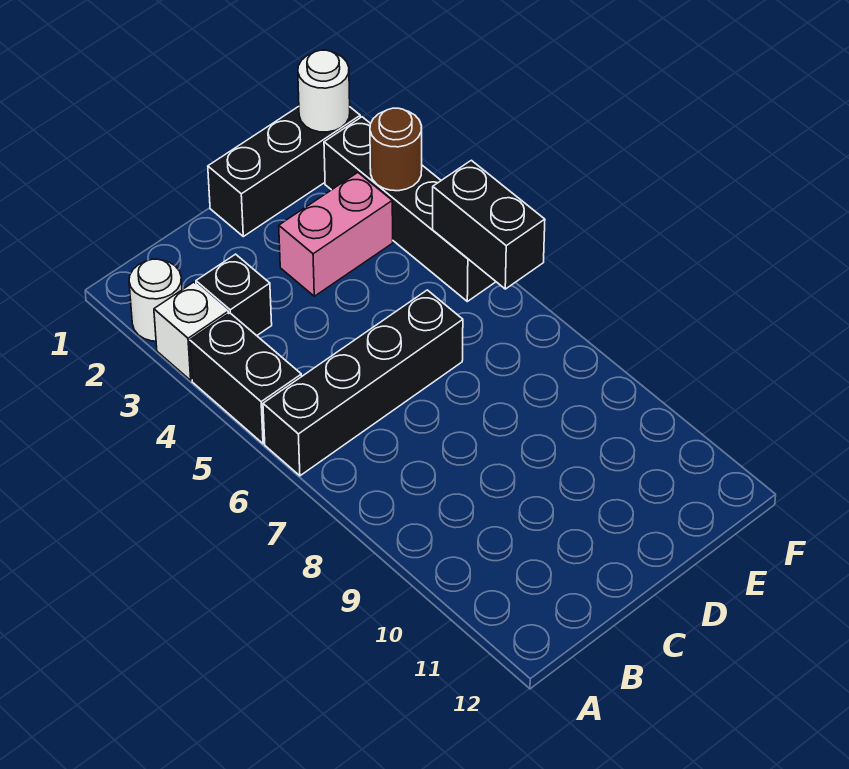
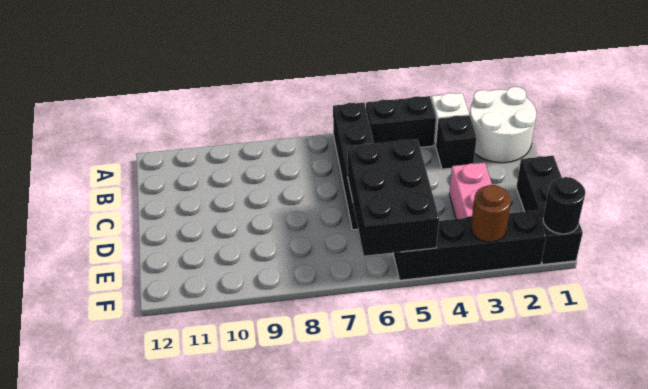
white round brick A2 level 1 -> white round brick A1:B2 level 1
white round brick F1 level 2 -> black round brick F1 level 2
black brick F5:F6 level 2 -> black brick D5:F6 level 2

